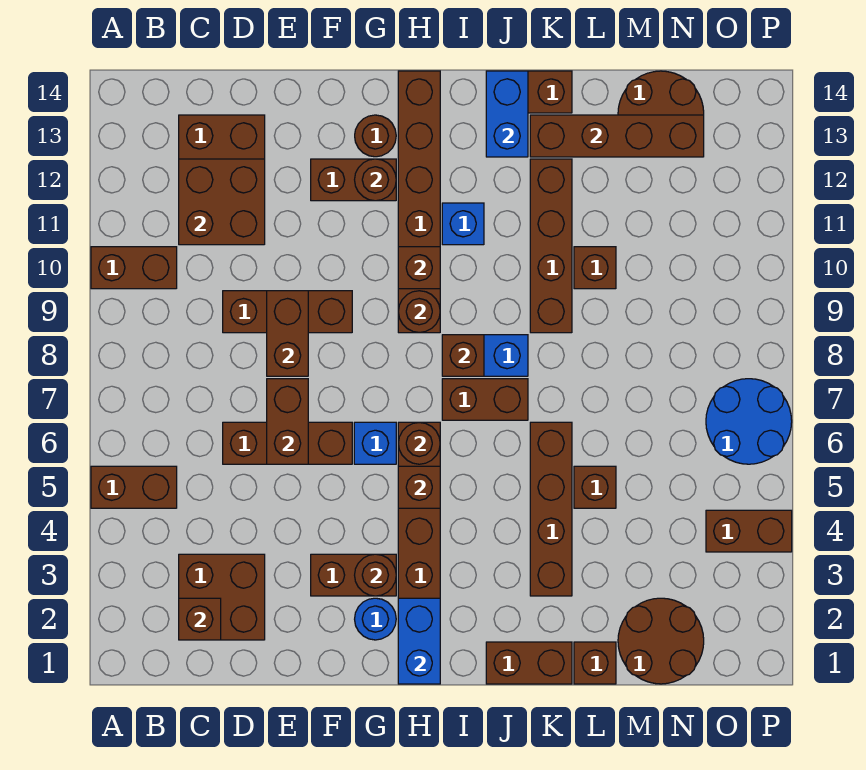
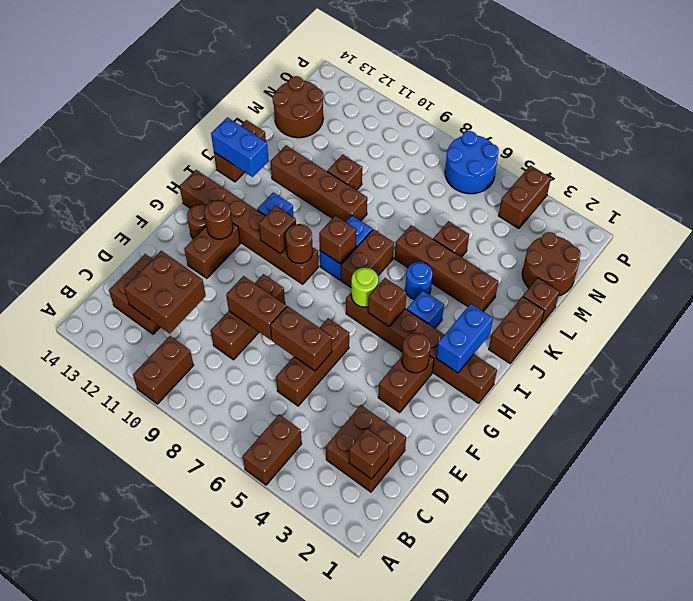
blue round brick G2 level 1 -> blue round brick J5 level 1
blue brick G6 level 1 -> blue brick I4 level 1
blue brick H1:H2 level 2 -> blue brick H2:I2 level 2
brown round brick H6 level 2 -> lime round brick H6 level 2
brown brick K13:N13 level 2 -> none

